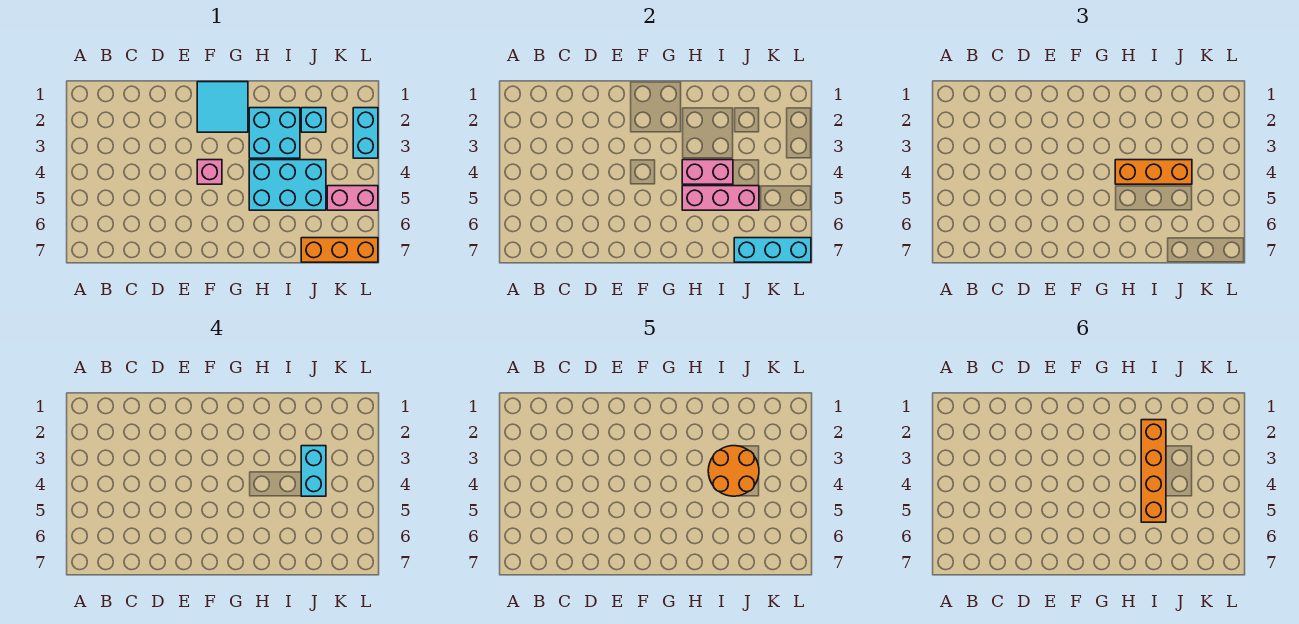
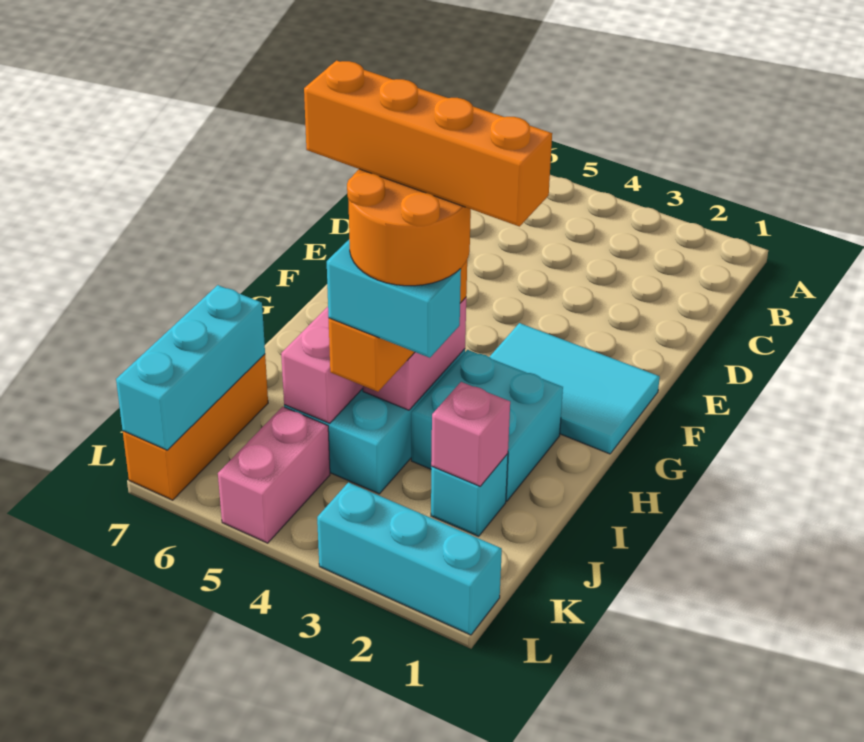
cyan tile F1:G2 level 1 -> cyan tile F1:G3 level 1
pink brick F4 level 1 -> pink brick J2 level 2
cyan brick L2:L3 level 1 -> cyan brick L1:L3 level 1

